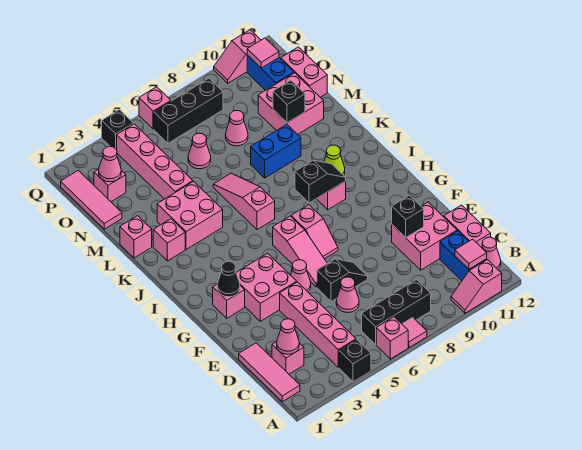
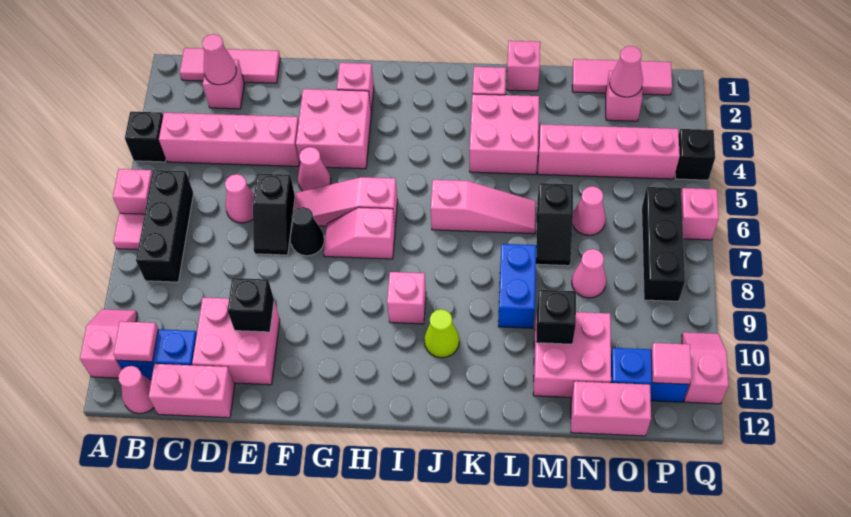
black cone G2 level 2 -> black cone F7 level 1
black slope I8:I9 level 2 top 8 -> black slope M6:M7 level 1 top 6

